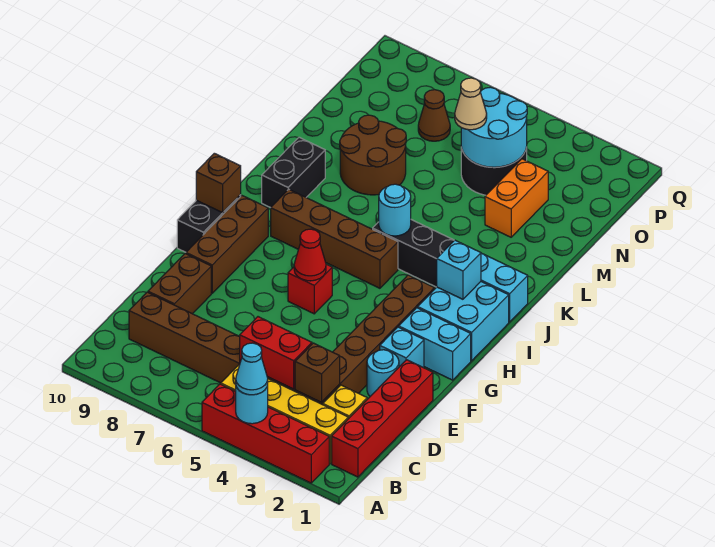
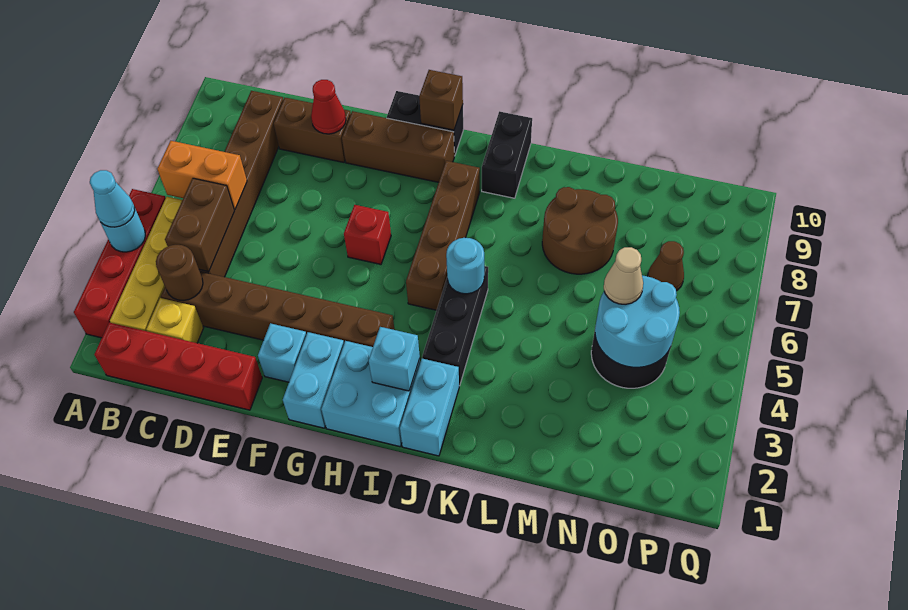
brown brick C3 level 2 -> brown round brick C3 level 2
red brick C4:C5 level 2 -> brown brick C4:C5 level 2
cyan round brick E2 level 1 -> none
red cone G6 level 2 -> red cone E9 level 2
black brick J9:K9 level 1 -> black brick J9:J10 level 1
orange brick M3:N3 level 1 -> orange brick B6:C6 level 2

